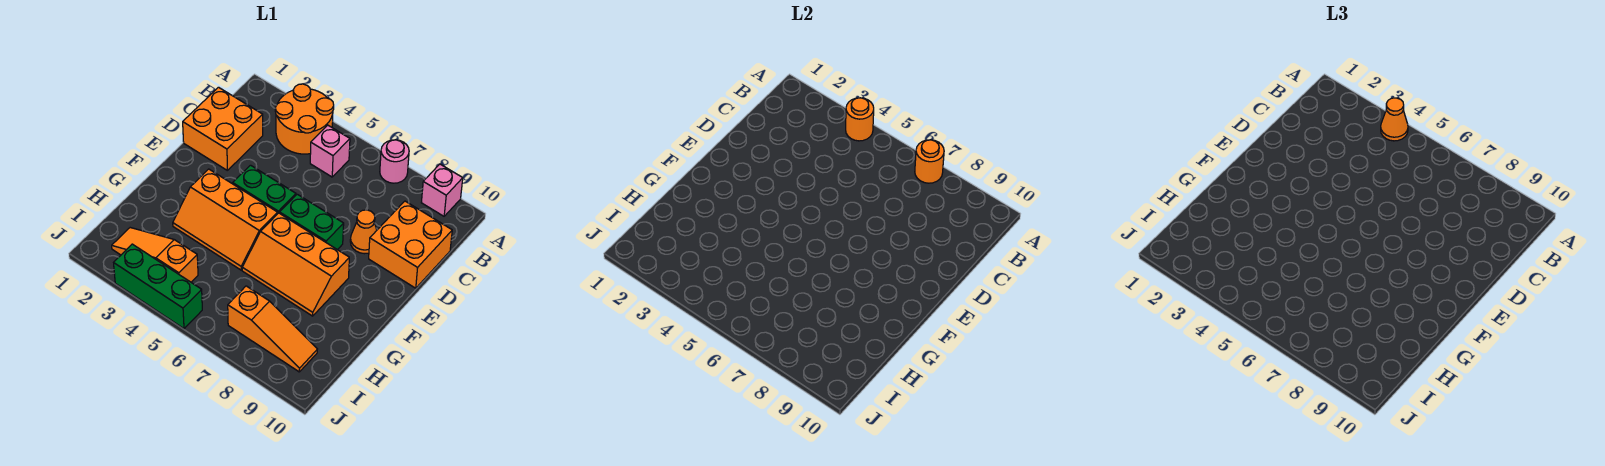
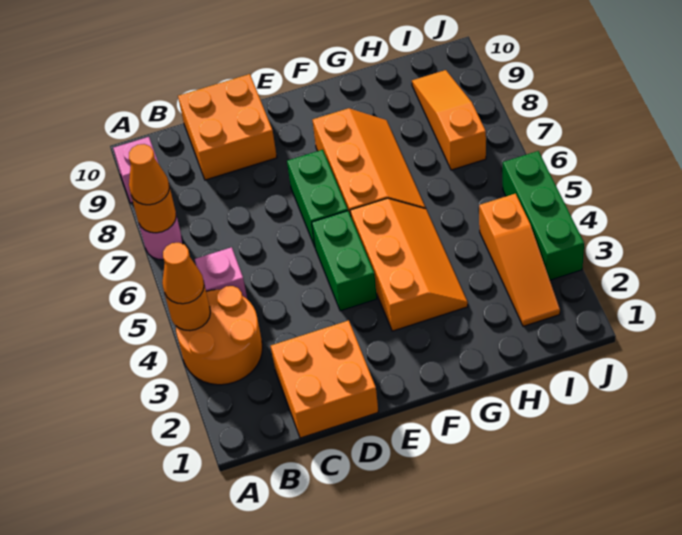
orange cone D8 level 1 -> orange cone A7 level 3

